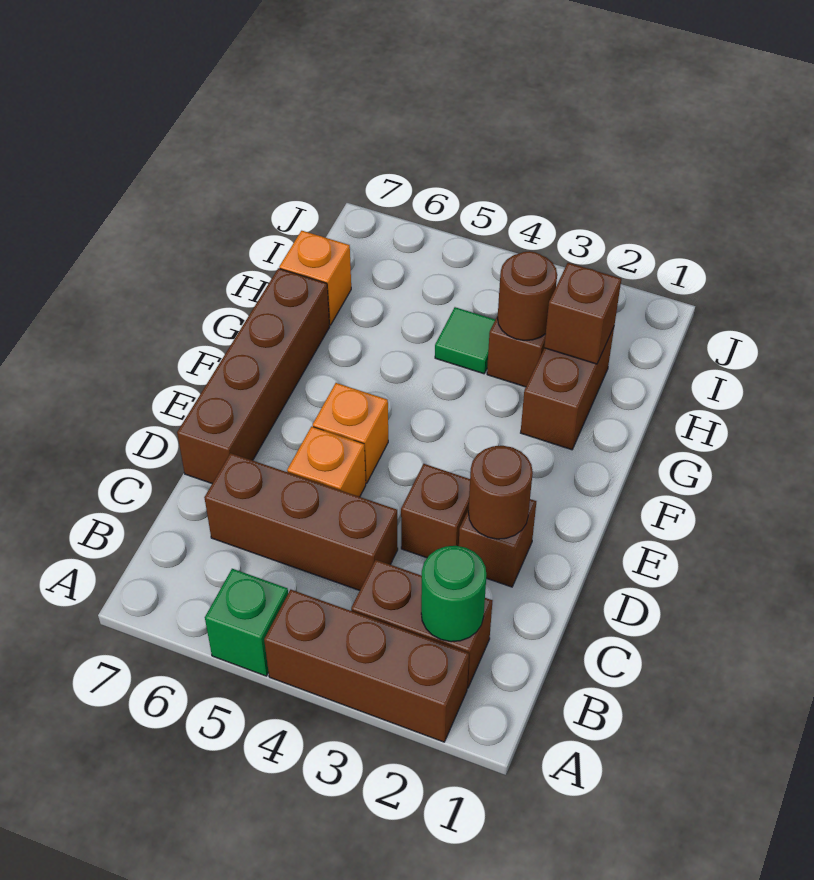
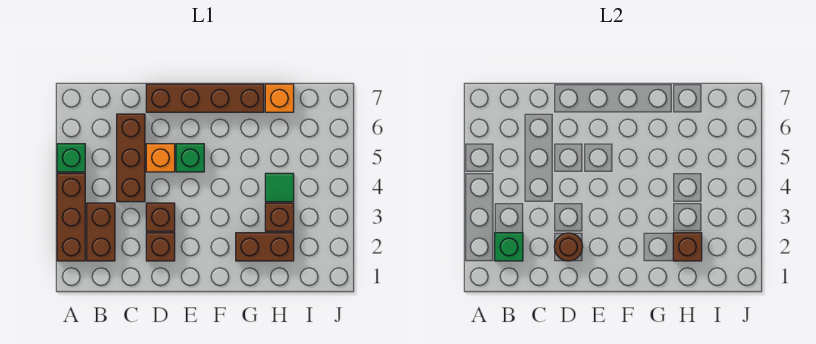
green round brick B2 level 2 -> green brick B2 level 2
orange brick E5 level 1 -> green brick E5 level 1
brown round brick H3 level 2 -> none

